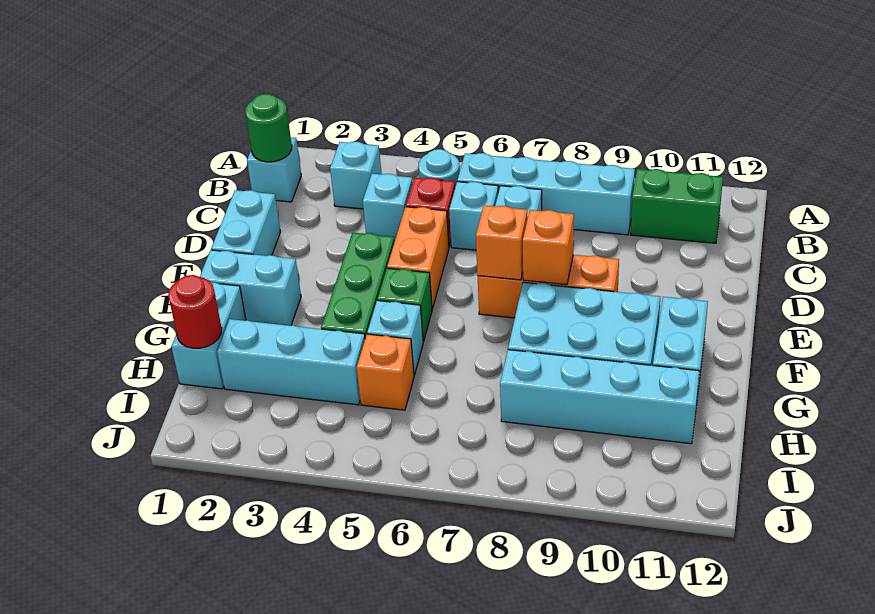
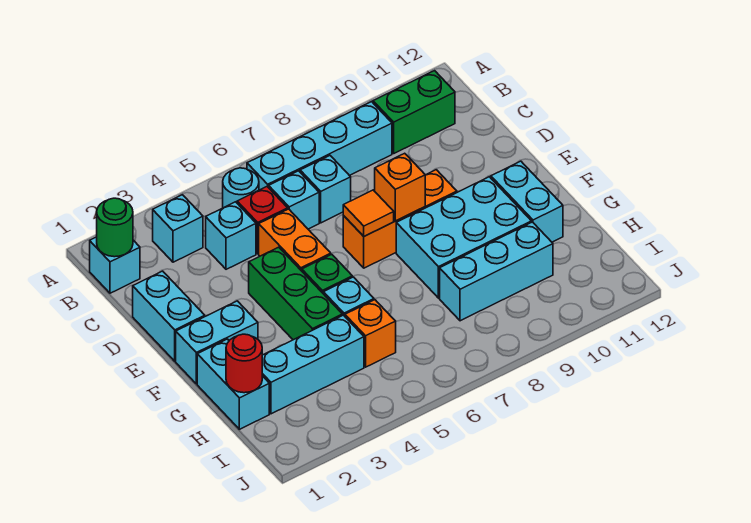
orange brick E7 level 2 -> orange tile E7 level 2
cyan brick H8:H11 level 1 -> cyan brick H8:H10 level 1

